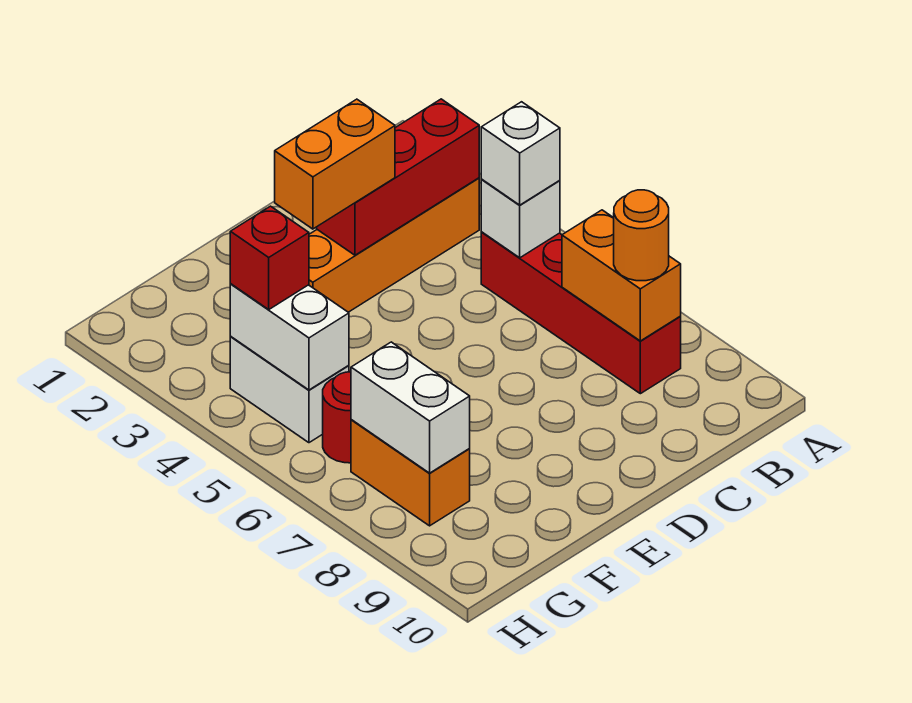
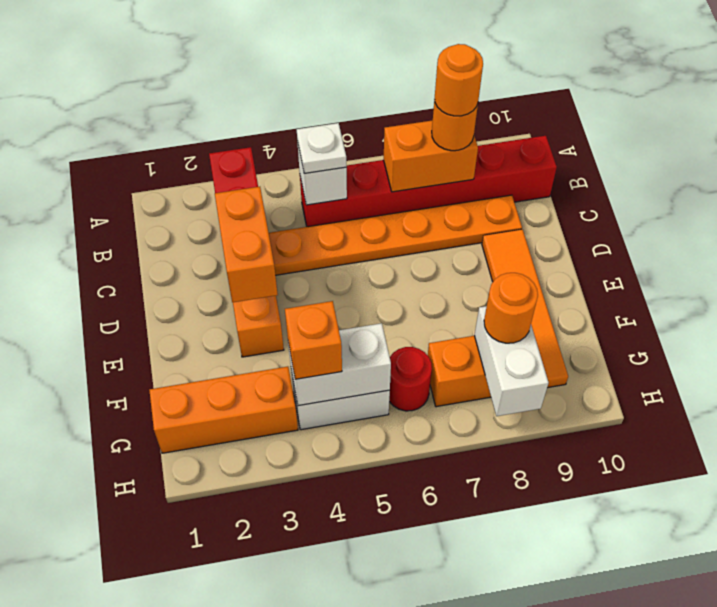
red brick B5:B8 level 1 -> red brick B5:B10 level 1
white brick B5 level 3 -> white plate B5 level 3
none -> orange round brick B8 level 4
none -> orange plate C4:C9 level 1
none -> orange tile D9:G9 level 1
none -> orange brick G1:G3 level 1
red brick G4 level 3 -> orange brick G4 level 3
white brick G7:G8 level 2 -> white brick G8:H8 level 2
none -> orange round brick G8 level 3

